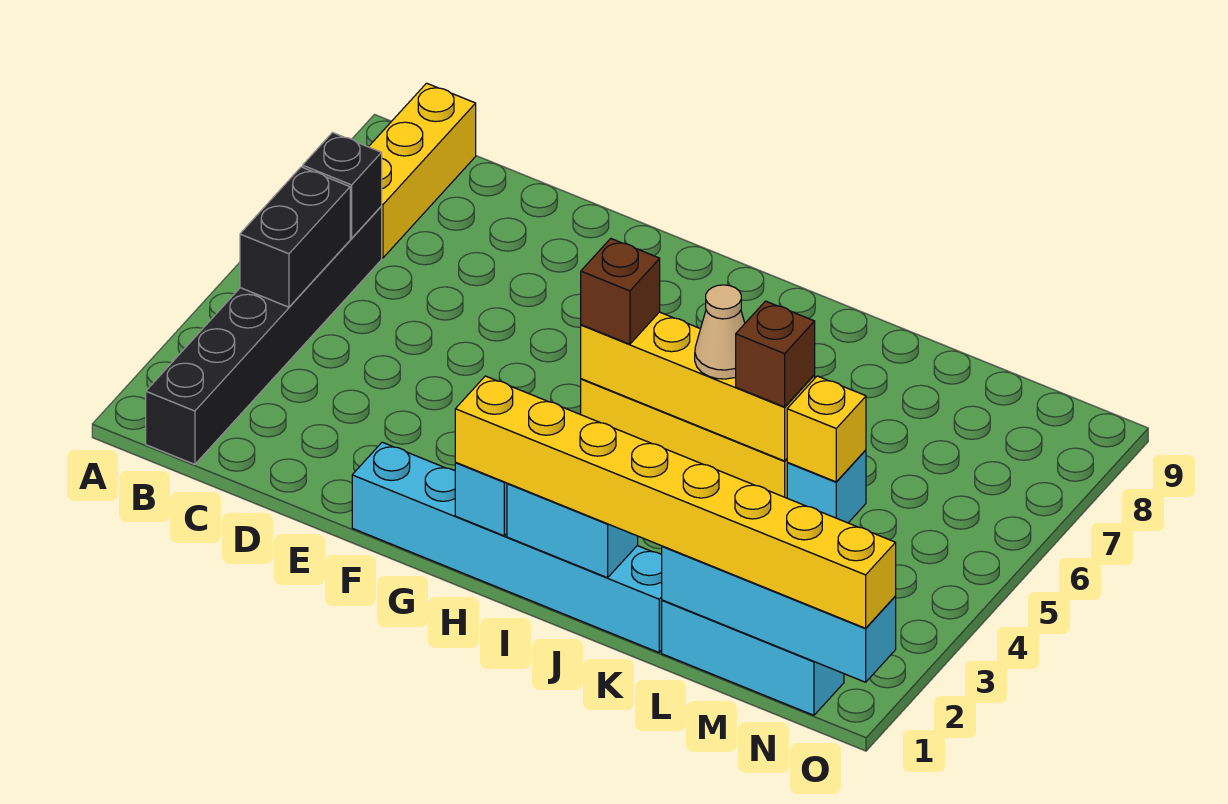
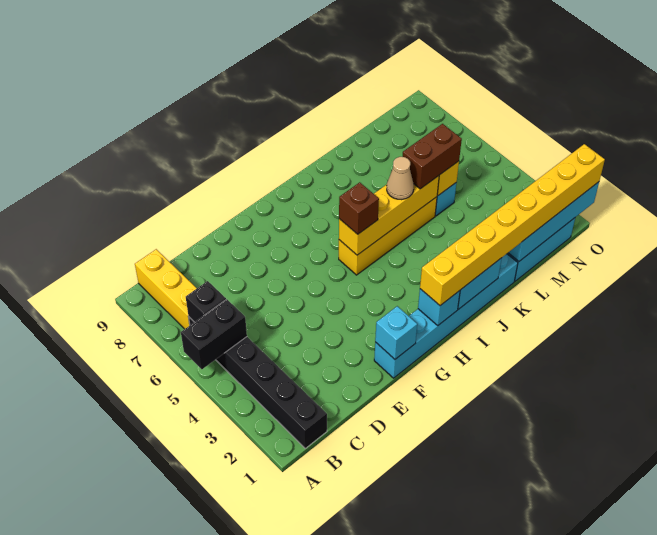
black brick B4:B5 level 2 -> black brick A5:B5 level 2
none -> cyan brick F1 level 2
brown brick K5 level 3 -> brown brick K5:L5 level 3

